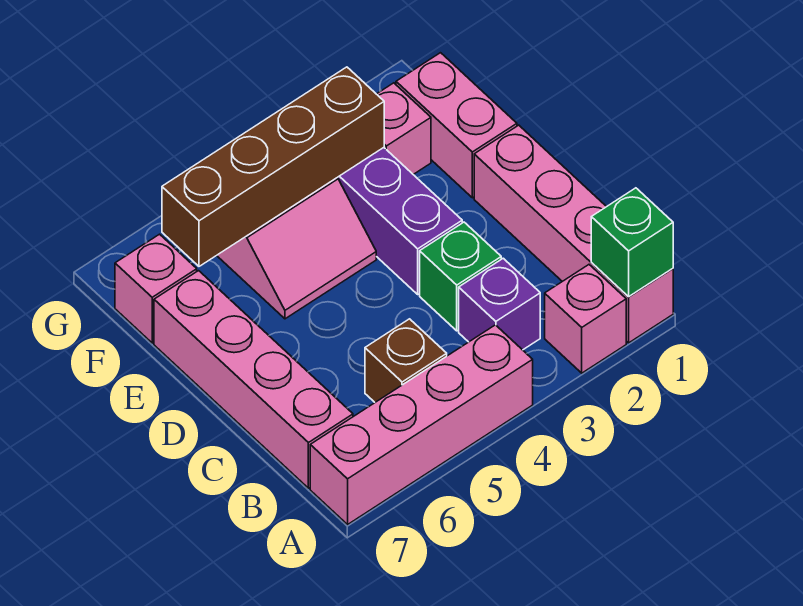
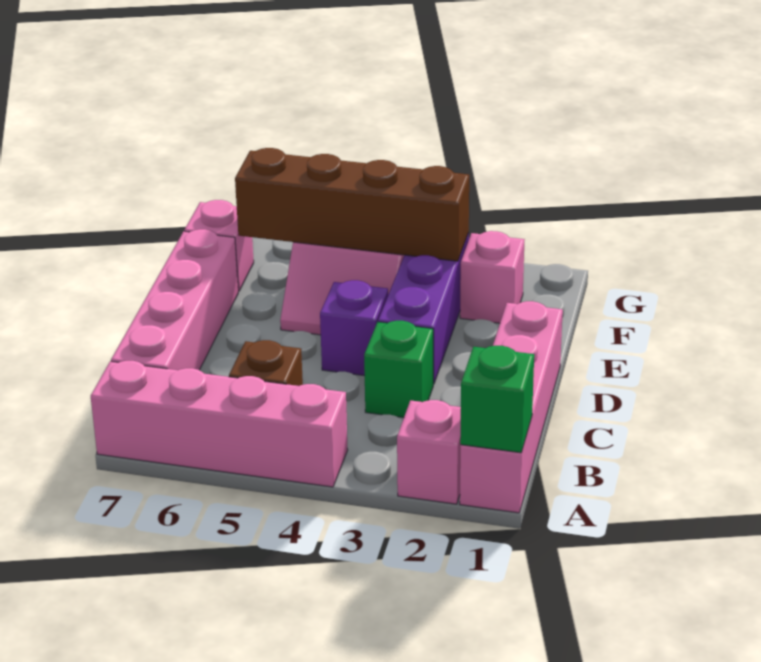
purple brick B3 level 1 -> purple brick D4 level 1
pink brick E1:F1 level 1 -> none

